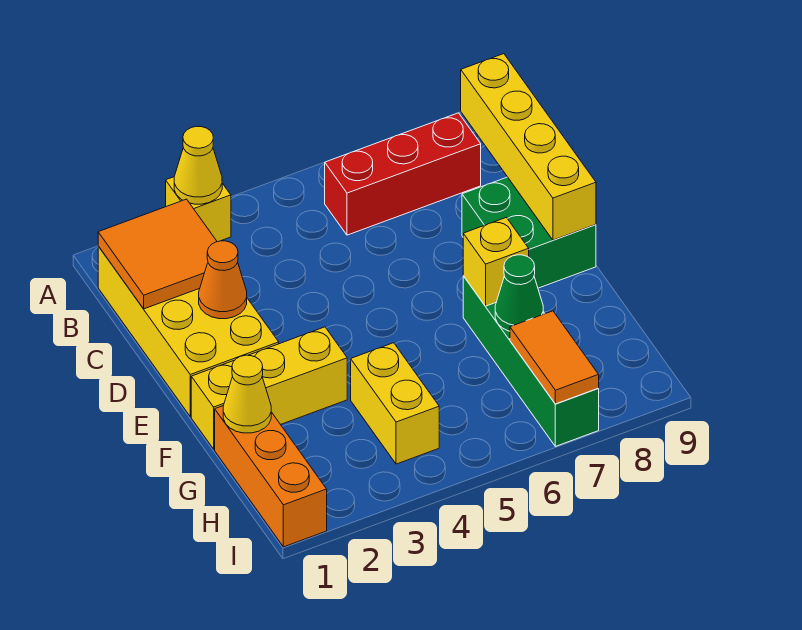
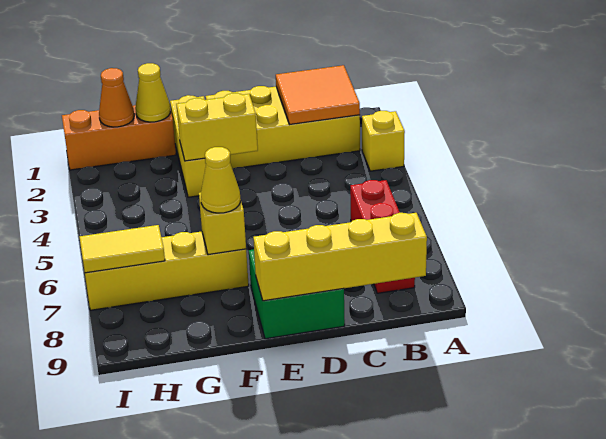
yellow cone A3 level 2 -> yellow cone F7 level 3
orange cone D2 level 2 -> orange cone H1 level 2
green brick F7:I7 level 1 -> yellow brick F7:I7 level 1
yellow brick G4:H4 level 1 -> yellow brick E3:F3 level 2
green cone G7 level 2 -> none
orange tile H7:I7 level 2 -> yellow tile H7:I7 level 2

